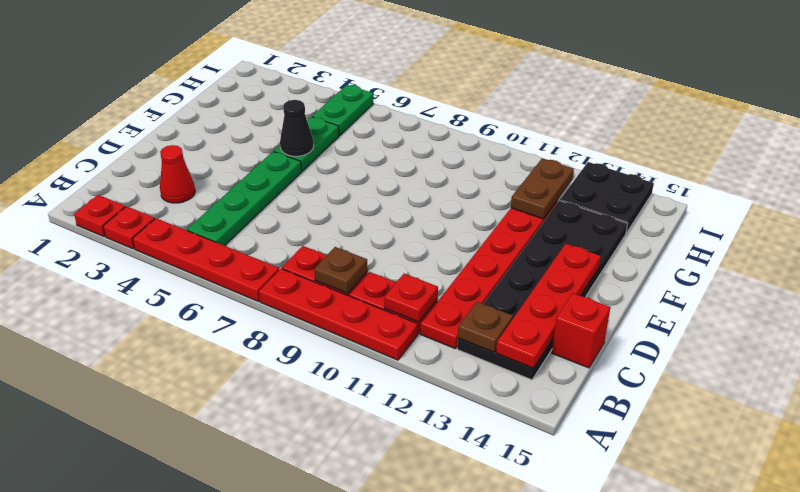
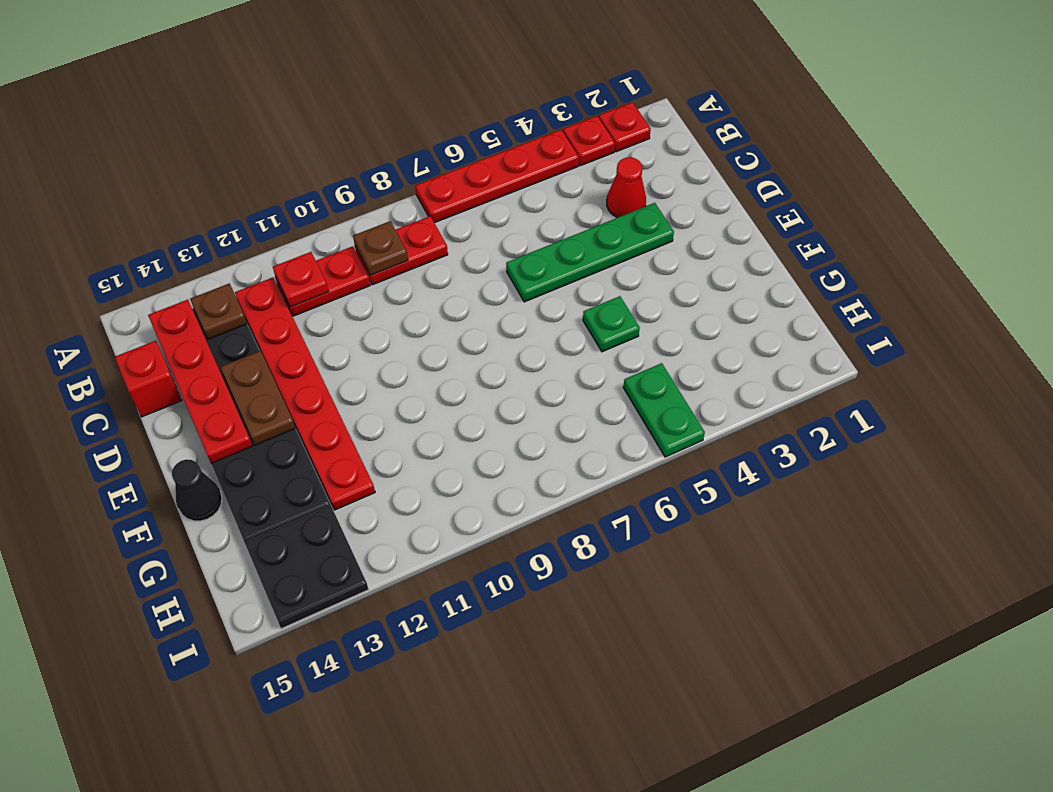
red plate A8:A11 level 1 -> none
green plate B5:E5 level 1 -> green plate D3:D6 level 1
green plate F5:G5 level 1 -> green plate F5 level 1
black cone F5 level 2 -> black cone F15 level 1
brown plate G12:H12 level 2 -> brown plate D13:E13 level 2

